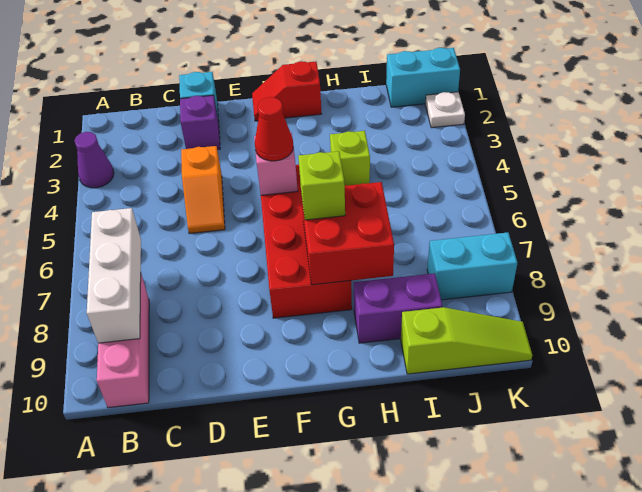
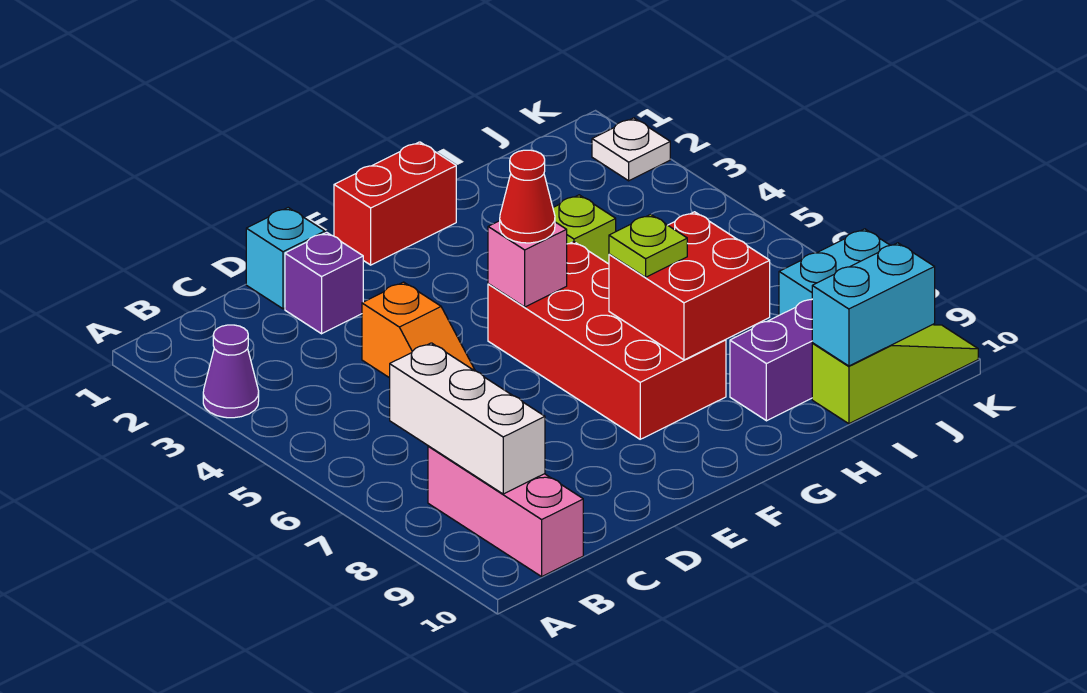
red slope F1:G1 level 1 top G -> red brick F1:G1 level 1
lime brick G7 level 3 -> lime plate G7 level 3
cyan brick J1:K1 level 1 -> cyan brick I10:J10 level 2

